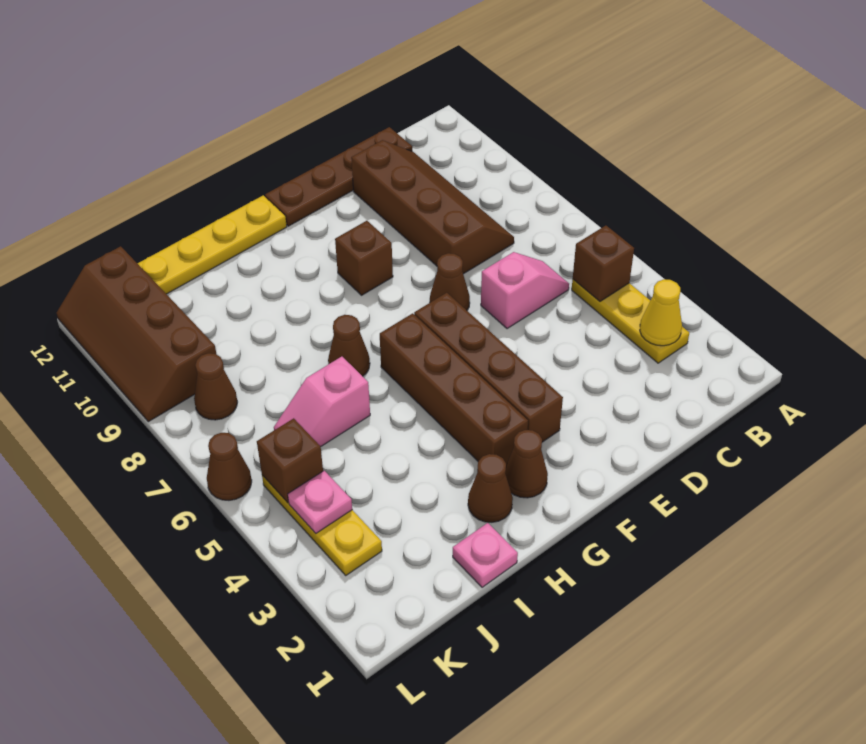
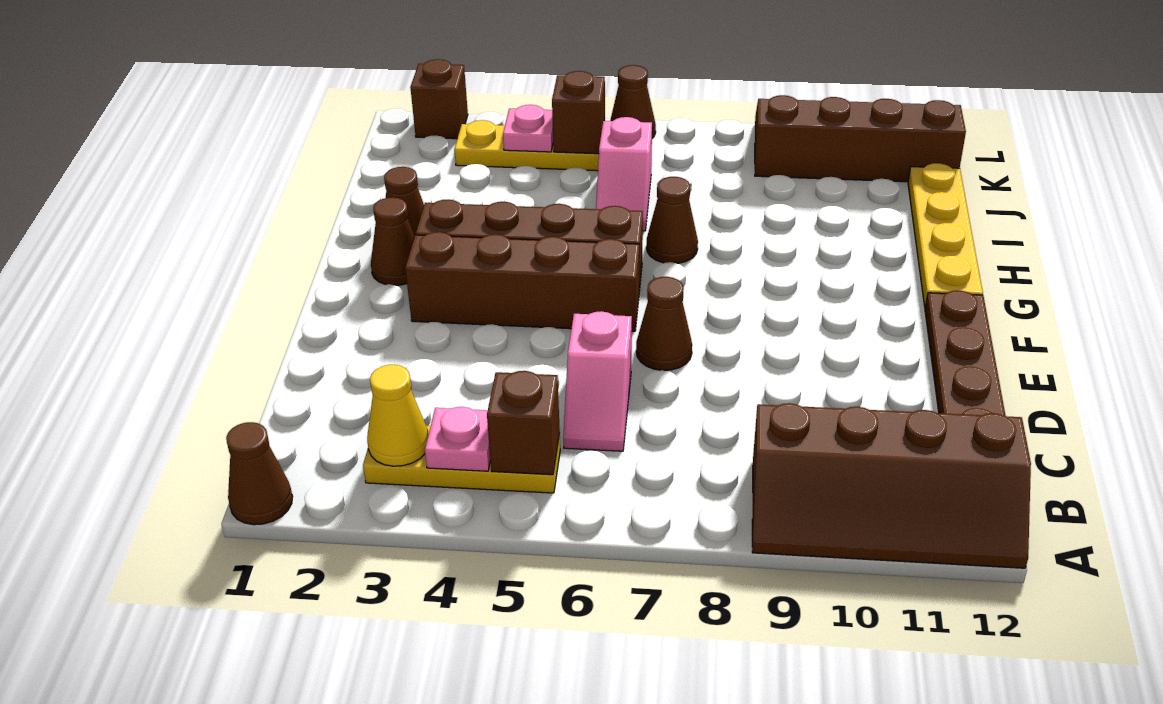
brown slope C8:D11 level 1 top D -> brown slope A9:B12 level 1 top B
brown brick F9 level 1 -> brown brick L2 level 1
pink plate I1 level 1 -> pink plate B4 level 2
pink slope I6:J6 level 1 top I -> pink slope I6:J6 level 1 top J
brown cone K8 level 1 -> brown cone A1 level 1

